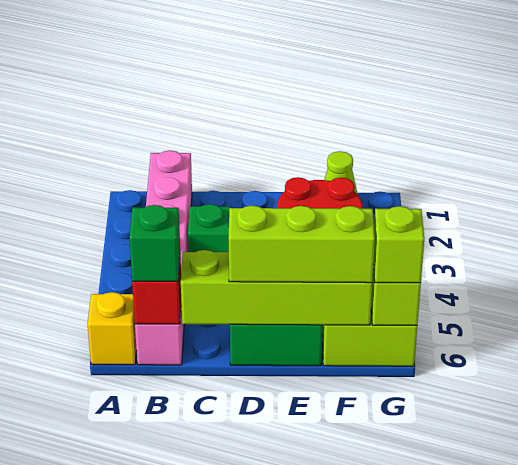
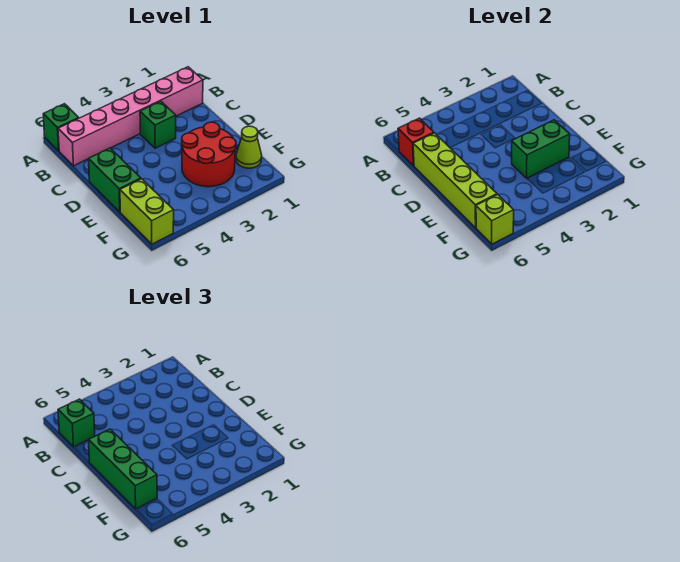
yellow brick A6 level 1 -> green brick A6 level 1
lime brick D6:F6 level 3 -> green brick D6:F6 level 3
none -> green brick E2:E3 level 2
lime brick G6 level 3 -> none

